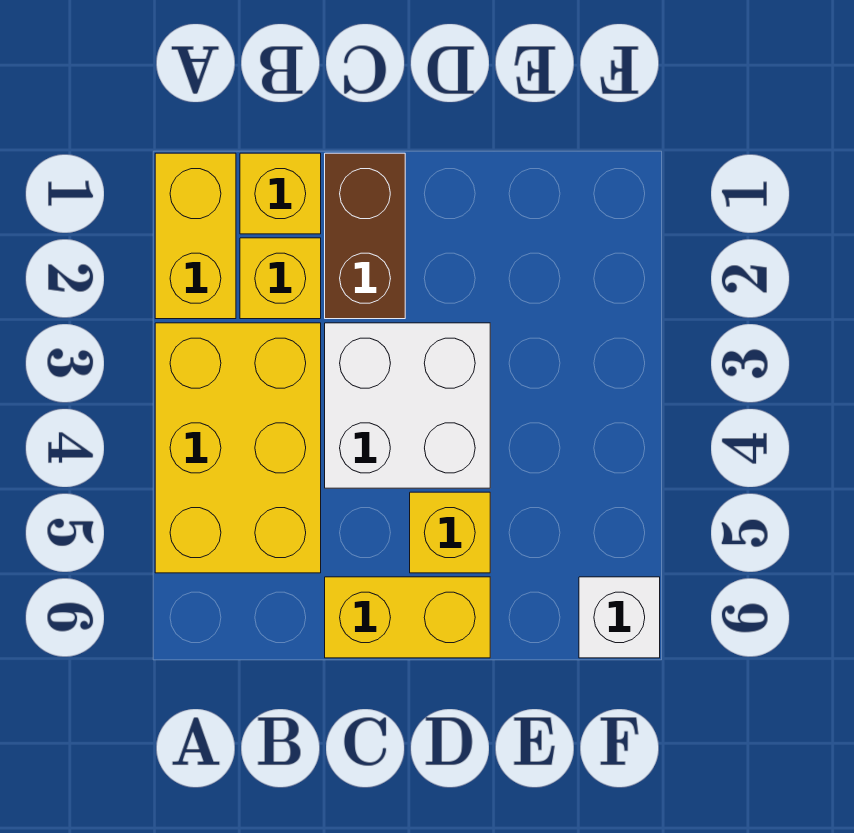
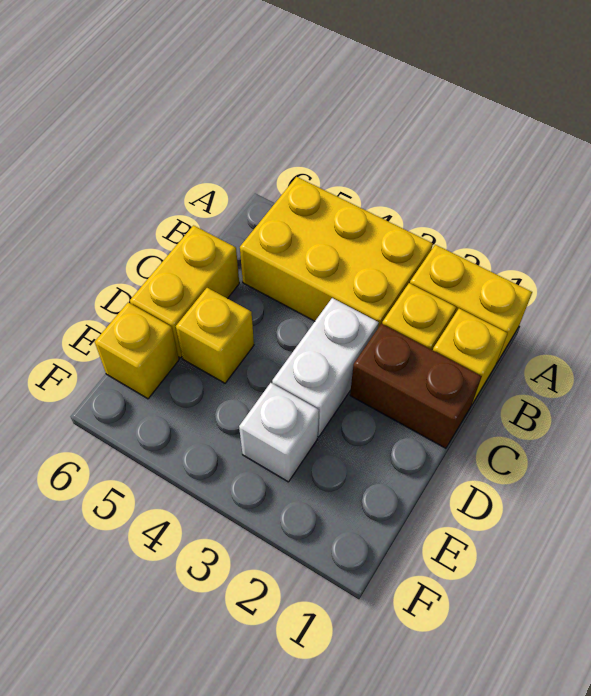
white brick C3:D4 level 1 -> white brick C3:D3 level 1
none -> yellow brick E6 level 1
white brick F6 level 1 -> white brick E3 level 1

